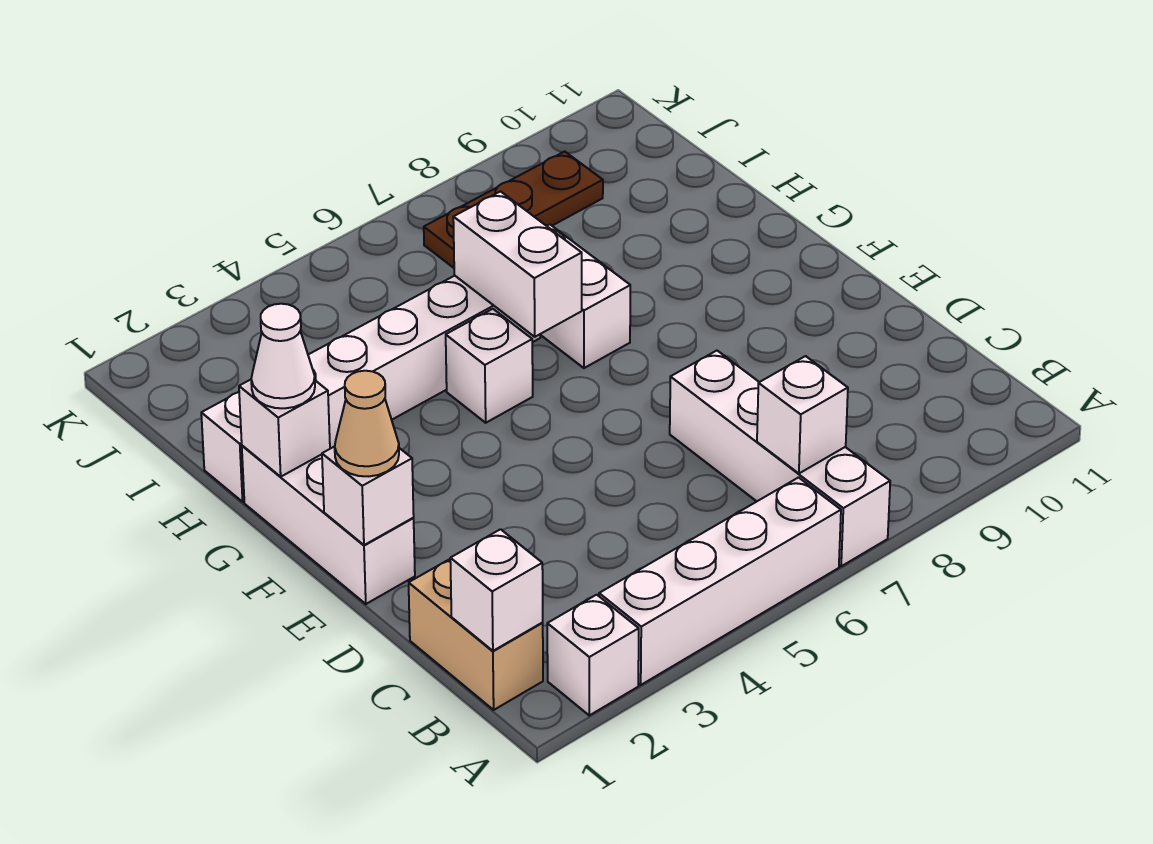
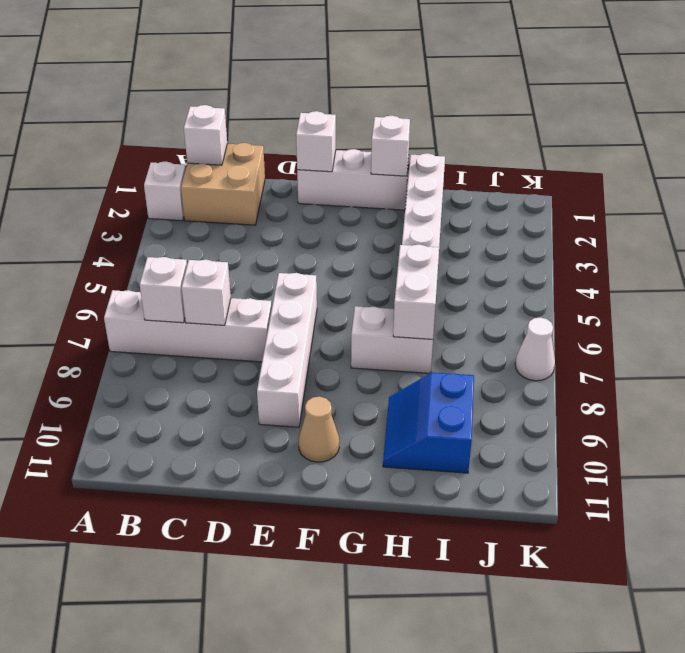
white brick A3:A6 level 1 -> white brick E6:E9 level 1
tan brick B1:C1 level 1 -> tan brick B1:C2 level 1
tan cone E1 level 3 -> tan cone F10 level 1
white cone G1 level 3 -> white cone K7 level 1
white brick G5 level 1 -> white brick C7 level 2
white brick G6:H6 level 2 -> white brick H6:H7 level 2
none -> blue slope H9:I10 level 1 top I
brown plate J7:J9 level 1 -> none

